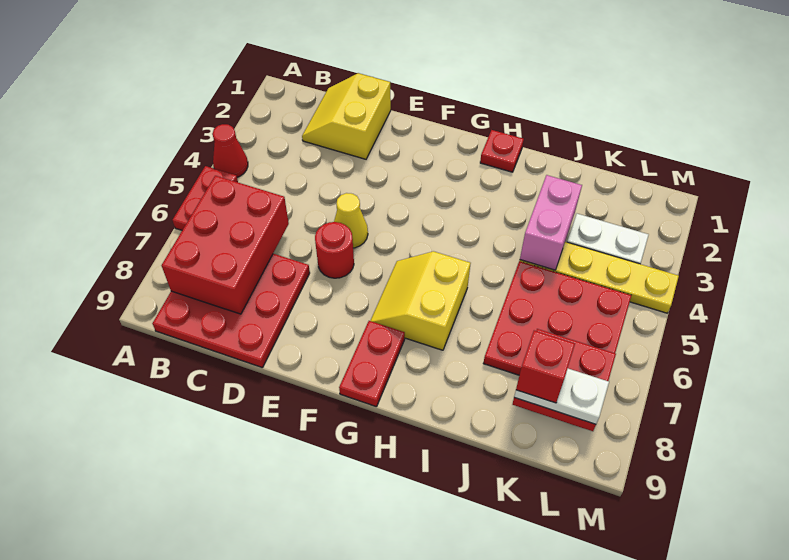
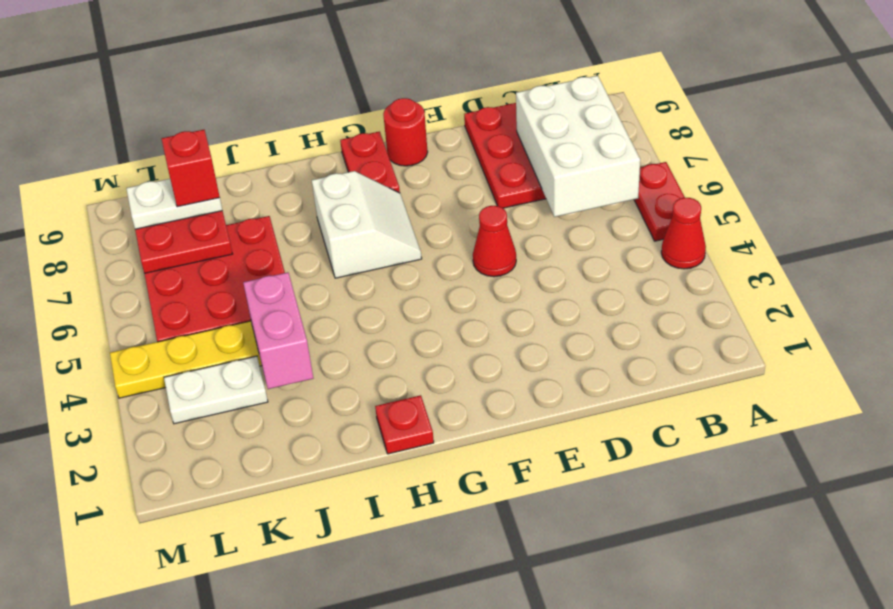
red brick B6:C8 level 2 -> white brick B6:C8 level 2
yellow slope C1:D2 level 1 top D -> none
yellow cone E5 level 1 -> red cone E5 level 1
red round brick E6 level 1 -> red round brick F9 level 1
yellow slope G6:H7 level 1 top H -> white slope G6:H7 level 1 top H

